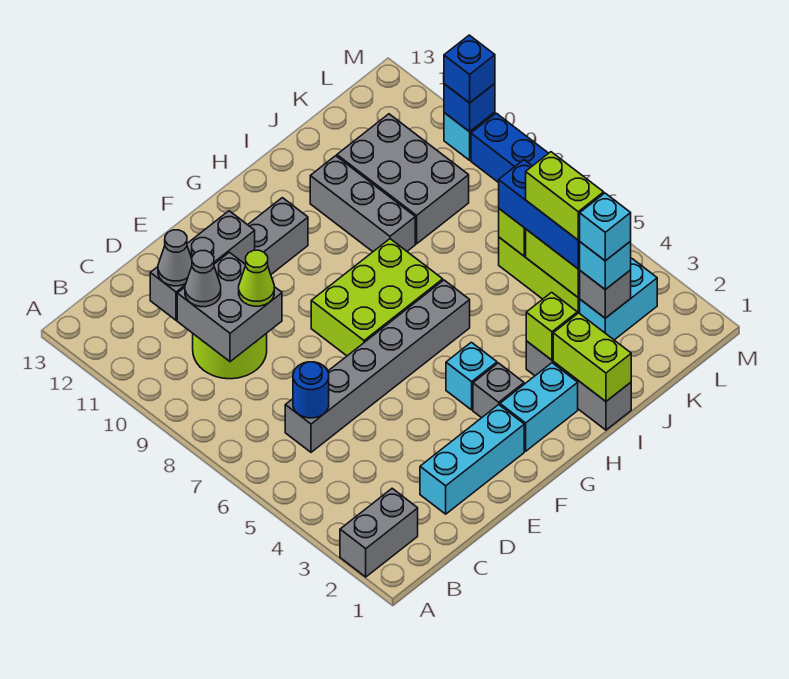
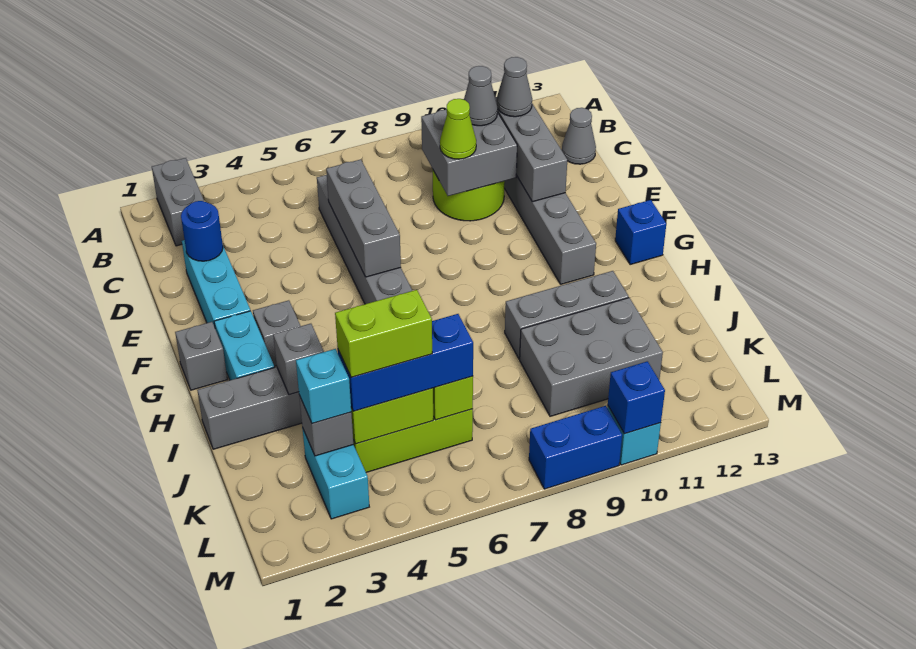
blue round brick C6 level 2 -> blue round brick D2 level 2
none -> grey cone C13 level 1
none -> grey brick D6:F6 level 2
lime brick F7:H8 level 1 -> none
none -> grey brick G1 level 1
cyan brick G4 level 1 -> none
lime brick I1:I2 level 2 -> none
lime brick I3 level 2 -> grey brick I3 level 2
cyan brick K3 level 4 -> none
blue brick M10 level 3 -> blue brick G13 level 1

